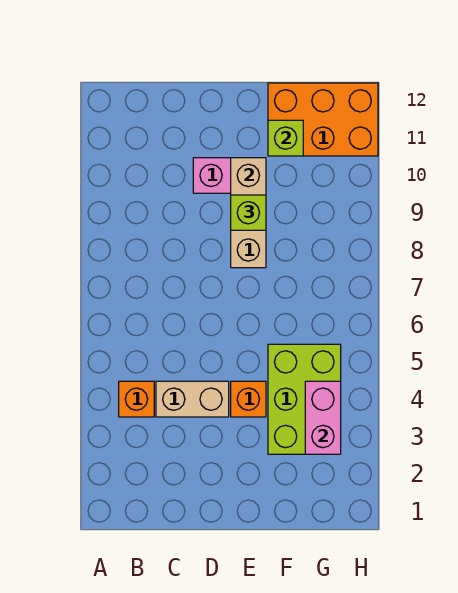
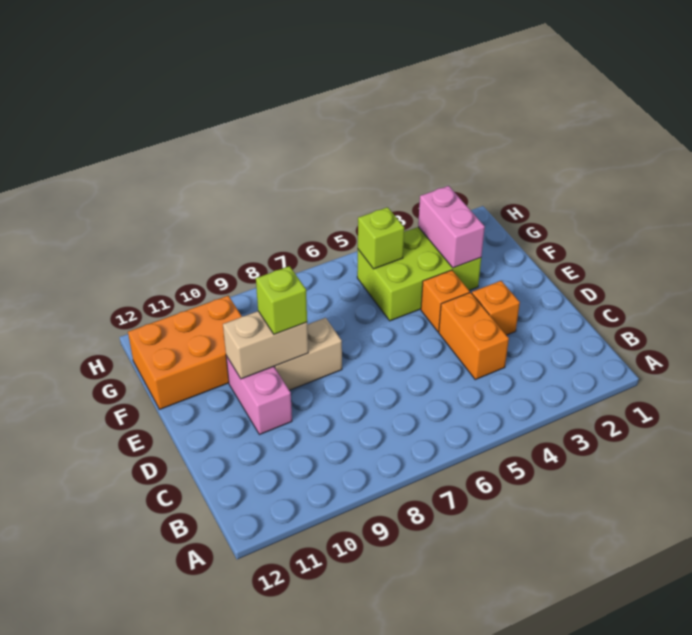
orange brick B4 level 1 -> orange brick D3 level 1
tan brick C4:D4 level 1 -> orange brick C4:D4 level 1
orange brick F11:H12 level 1 -> orange brick F10:G12 level 1
lime brick F11 level 2 -> lime brick G5 level 2
pink brick G3:G4 level 2 -> pink brick F3:G3 level 2

